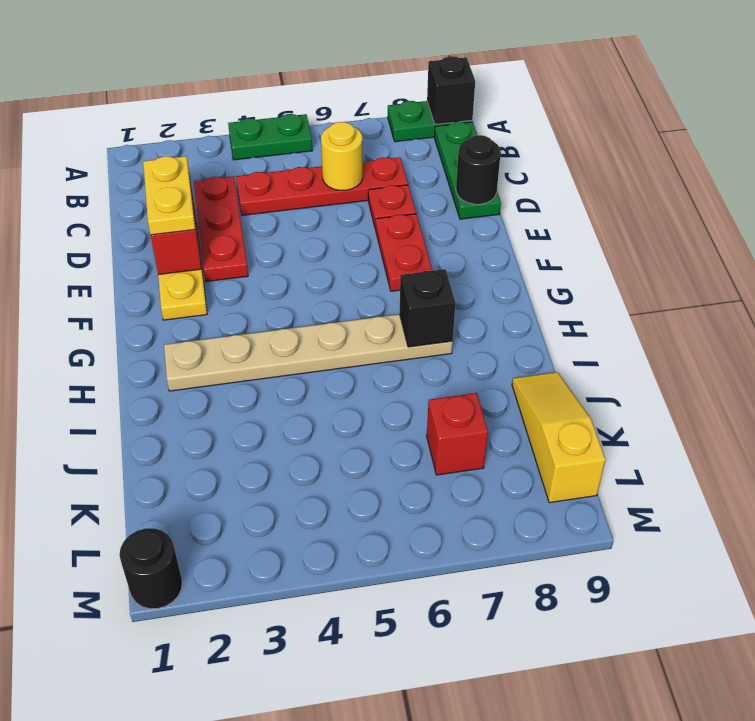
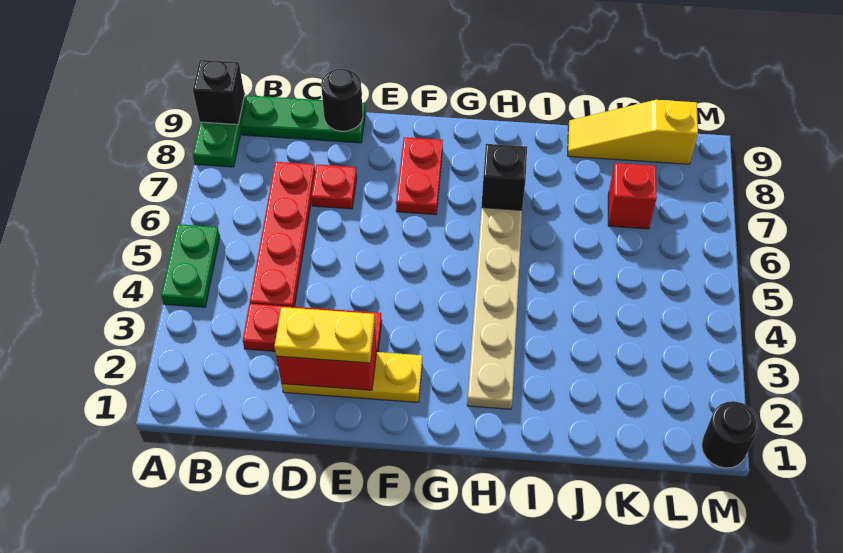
yellow round brick C6 level 2 -> none
red plate E7:F7 level 1 -> red plate F7:F8 level 1

